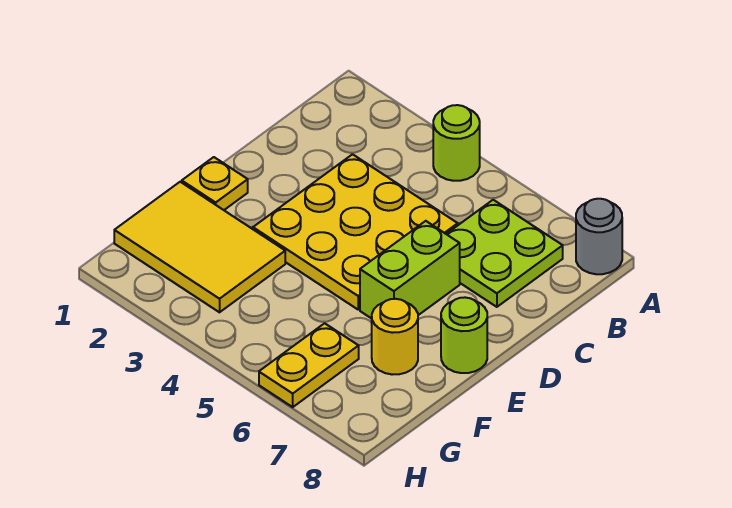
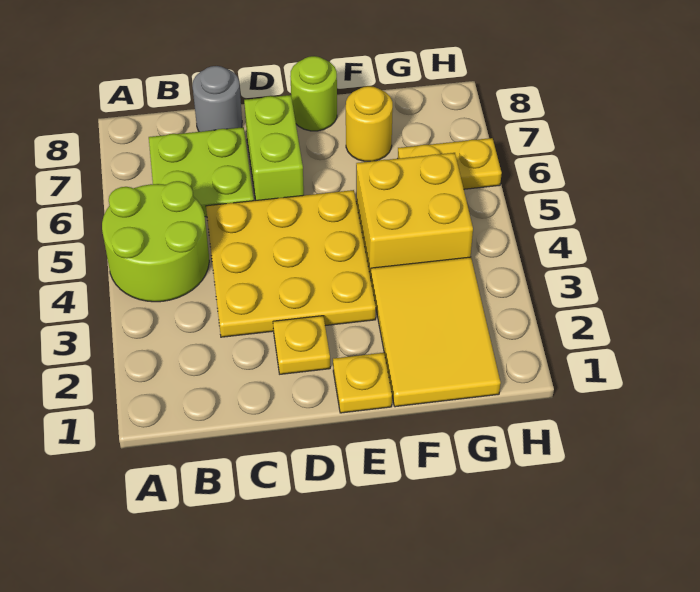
lime round brick A4 level 1 -> lime round brick A4:B5 level 1
grey round brick A8 level 1 -> grey round brick C8 level 1
none -> yellow plate D2 level 1
lime brick D6:E6 level 1 -> lime brick D6:D7 level 1
none -> yellow brick F4:G5 level 1

